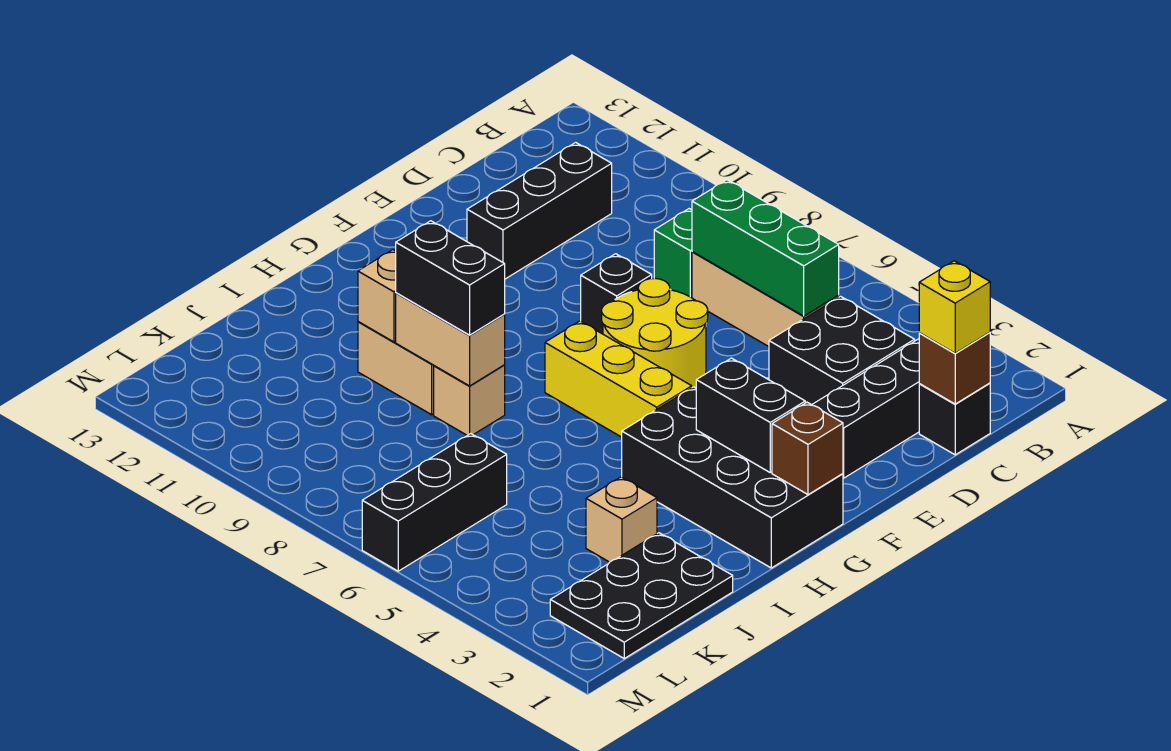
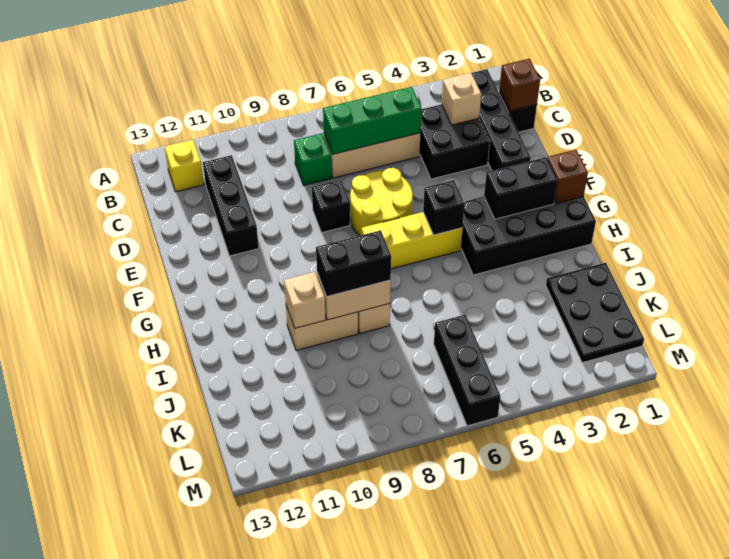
yellow brick C1 level 3 -> yellow brick B12 level 1
none -> black brick G5 level 2
tan brick J3 level 1 -> tan brick C3 level 2

